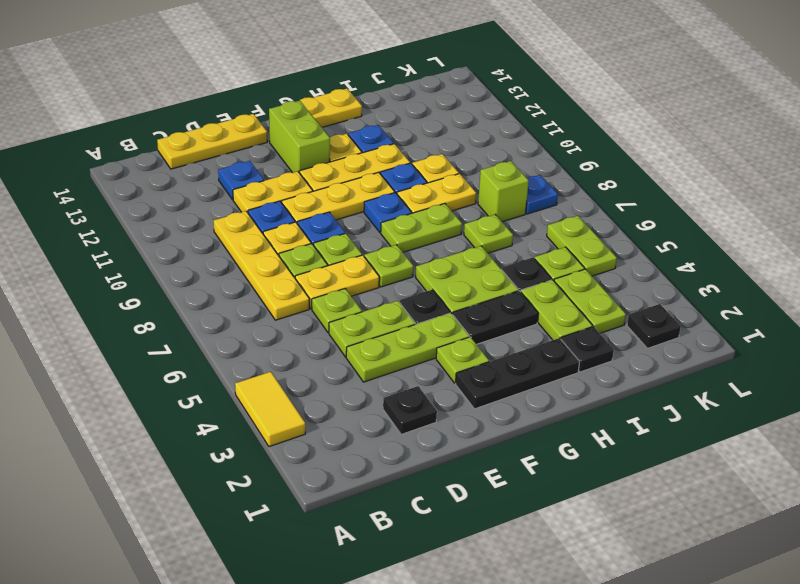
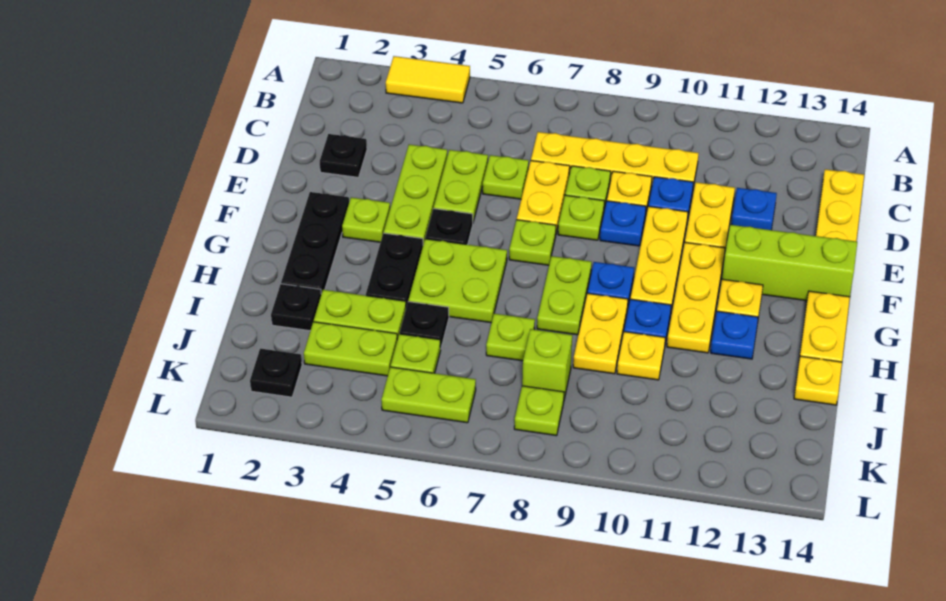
lime brick F12:F13 level 1 -> lime brick F12:F14 level 1
none -> yellow plate I14 level 1
blue plate K8 level 1 -> lime plate K8 level 1

